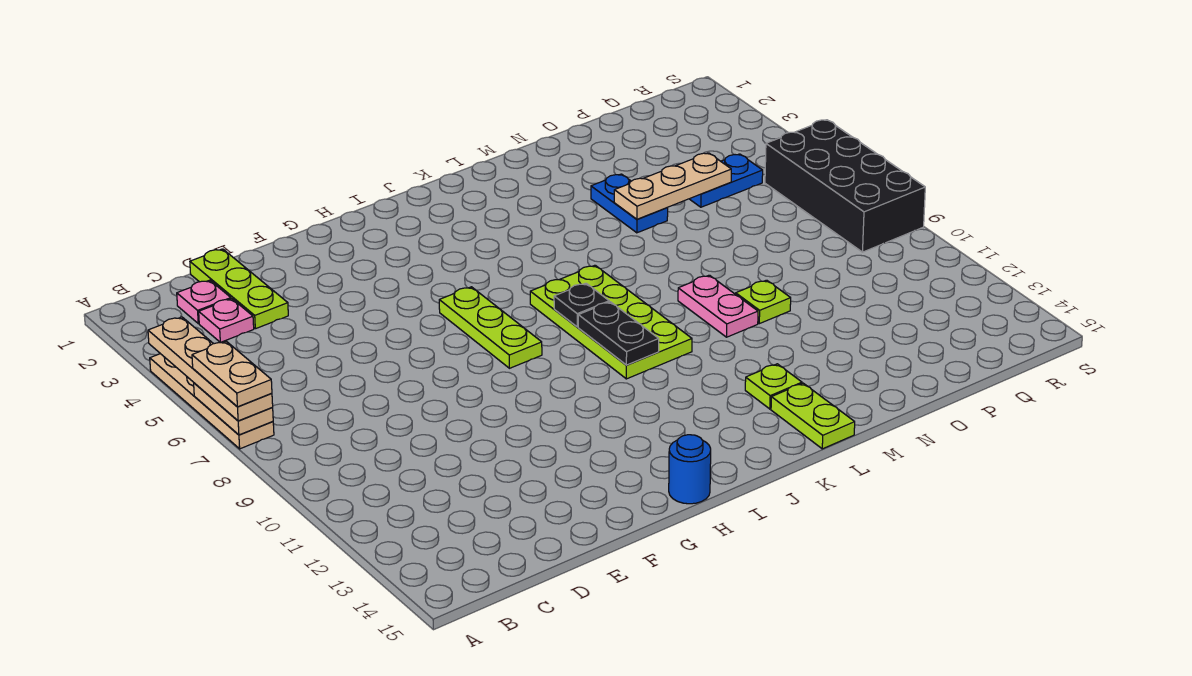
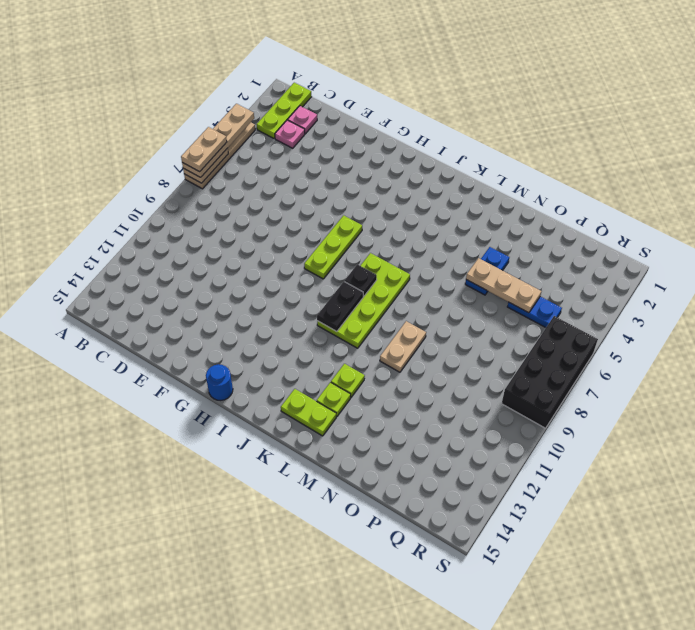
lime plate D1:D3 level 1 -> lime plate B1:B3 level 1
lime plate L14:L15 level 1 -> lime plate K14:L14 level 1
pink plate M9:M10 level 1 -> tan plate M9:M10 level 1
lime plate N10 level 1 -> lime plate L12 level 1

